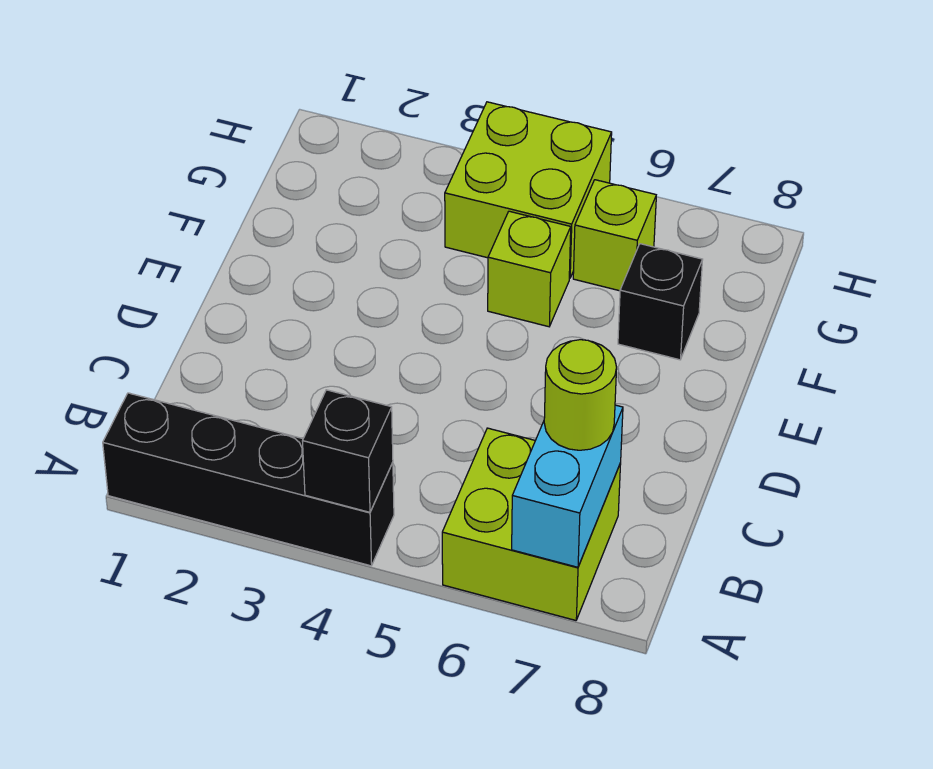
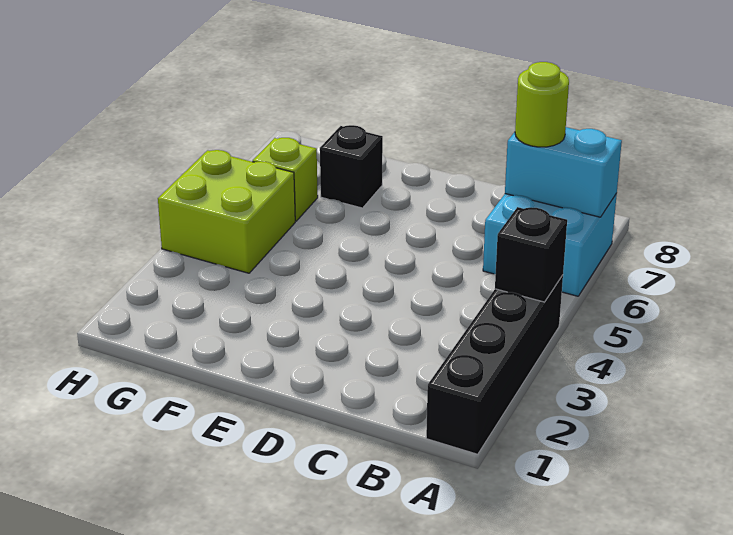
lime brick A6:B7 level 1 -> cyan brick A6:B7 level 1
lime brick F5 level 1 -> none

